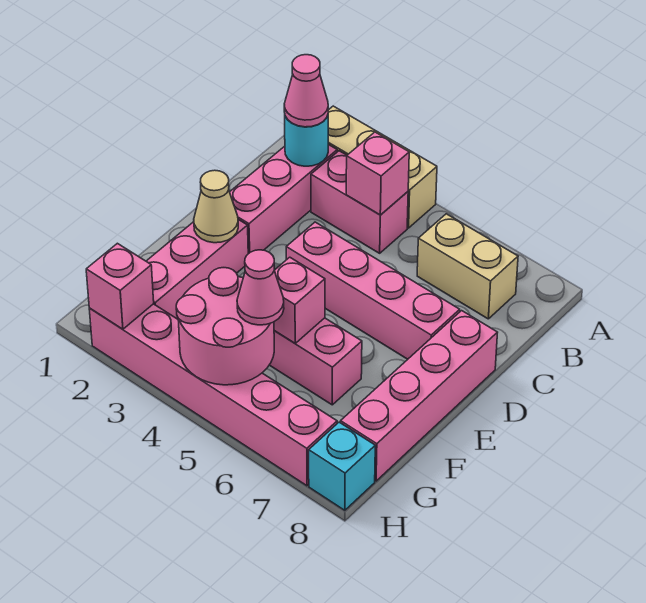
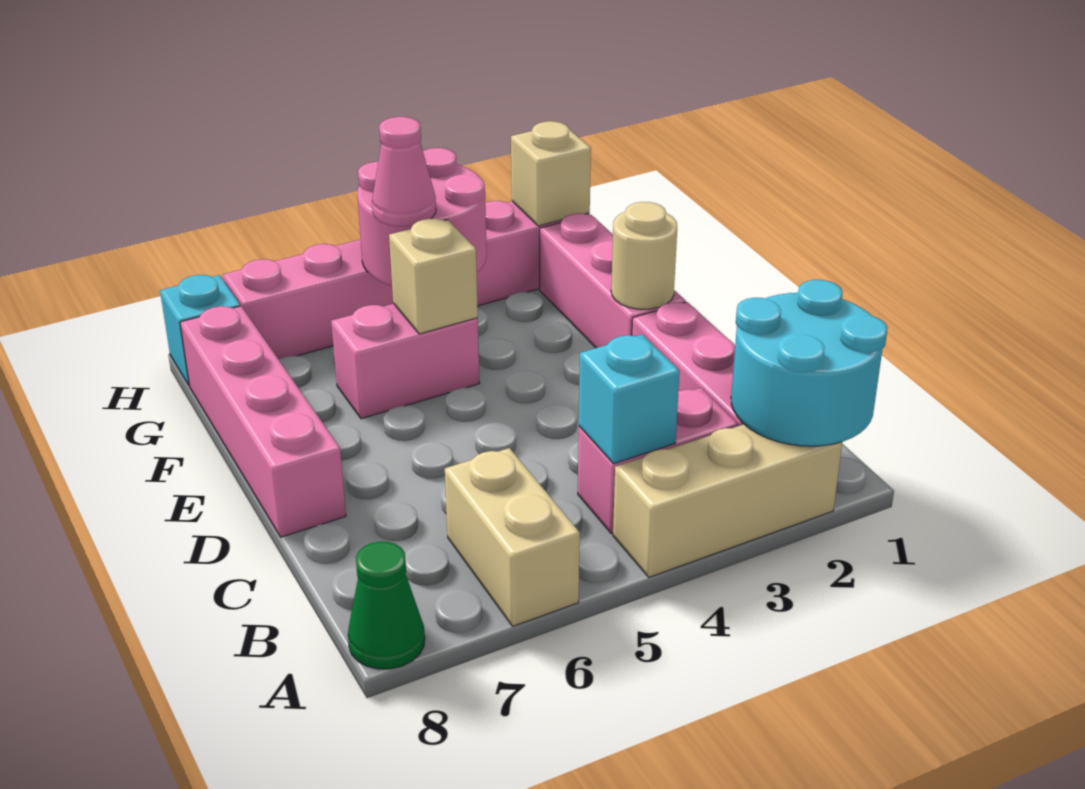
none -> green cone A8 level 1
cyan round brick B2 level 2 -> cyan round brick A1:B2 level 2
pink cone B2 level 3 -> none
pink brick B4 level 2 -> cyan brick B4 level 2
tan brick B6:B7 level 1 -> tan brick A6:B6 level 1
pink brick D4:D7 level 1 -> none
tan cone E2 level 2 -> tan round brick E2 level 2
pink brick F5 level 2 -> tan brick F5 level 2
pink brick H2 level 2 -> tan brick H2 level 2

